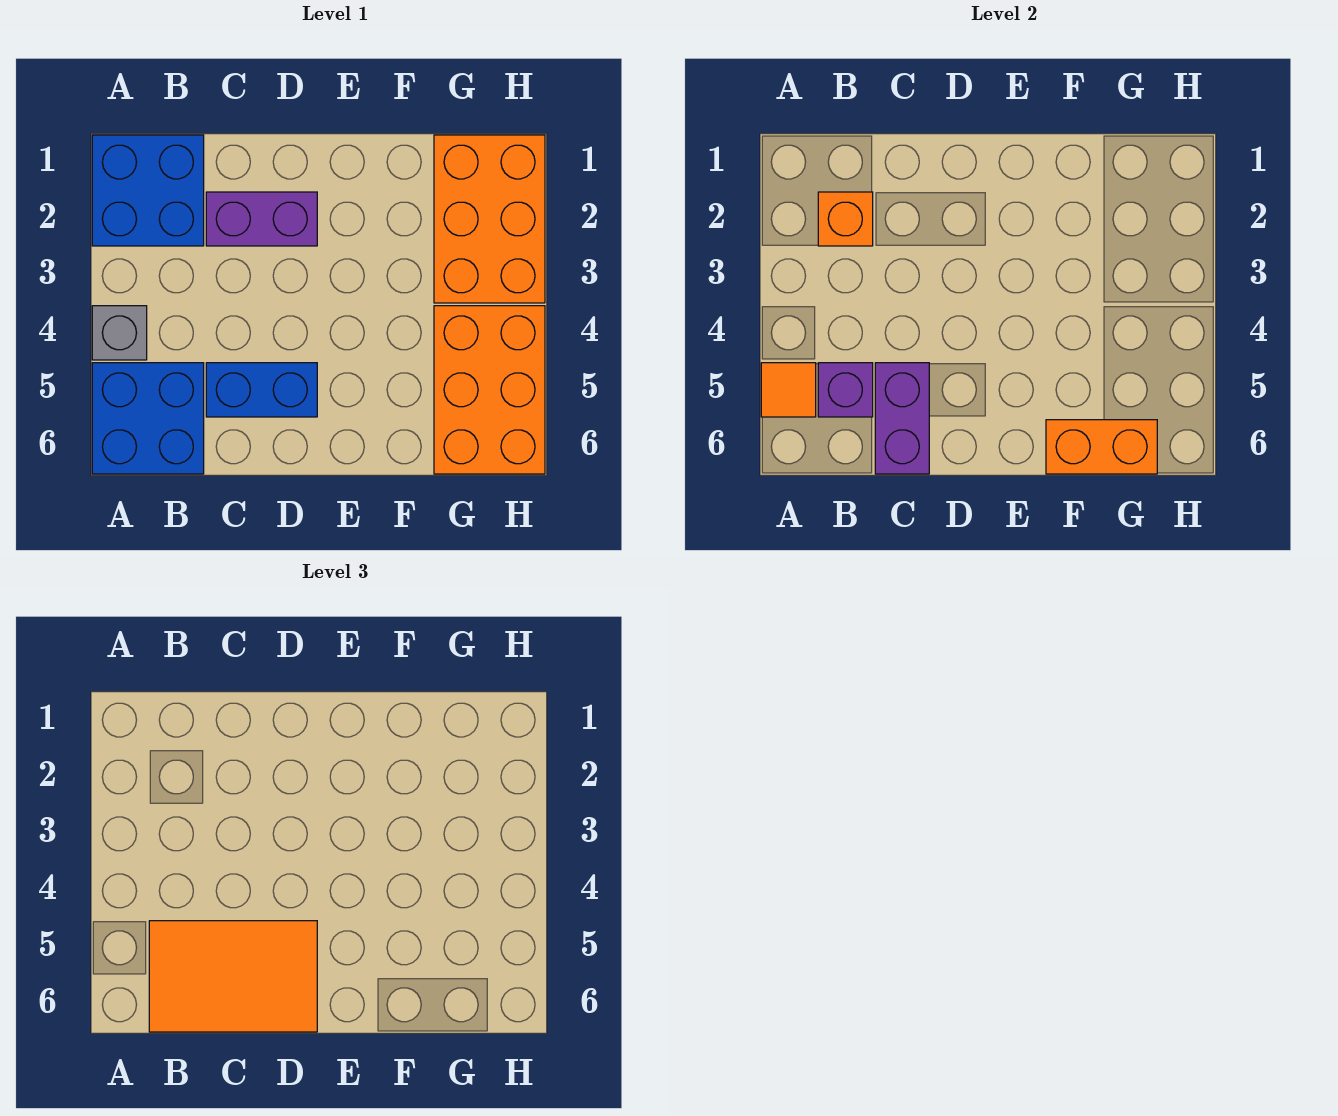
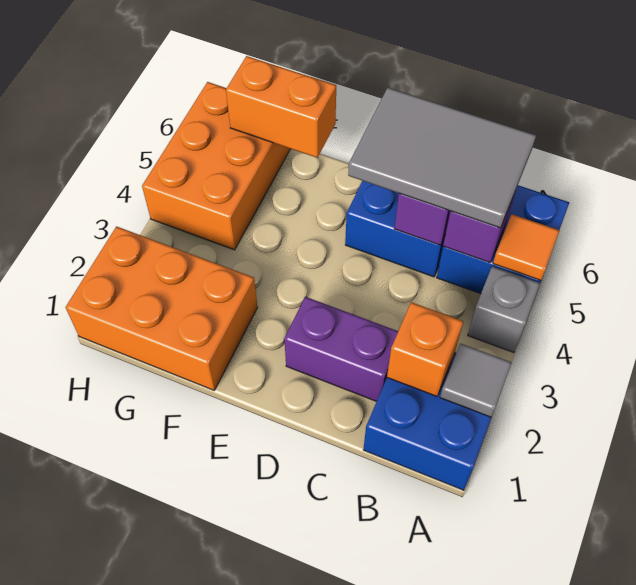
none -> grey tile A2 level 2
orange tile B5:D6 level 3 -> grey tile B5:D6 level 3
orange brick G1:H3 level 1 -> orange brick F1:H2 level 1

